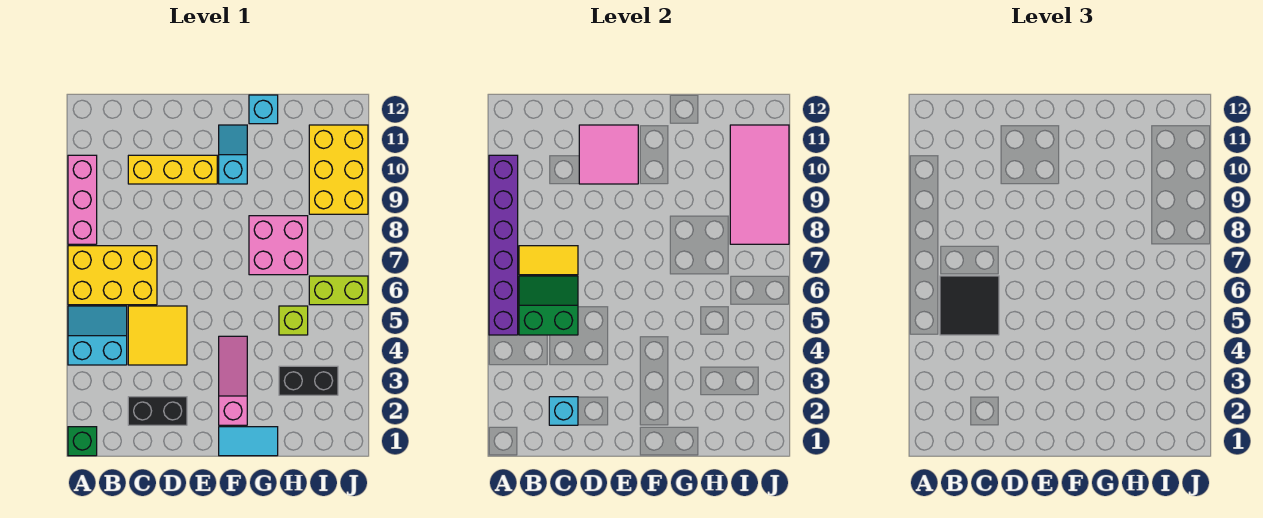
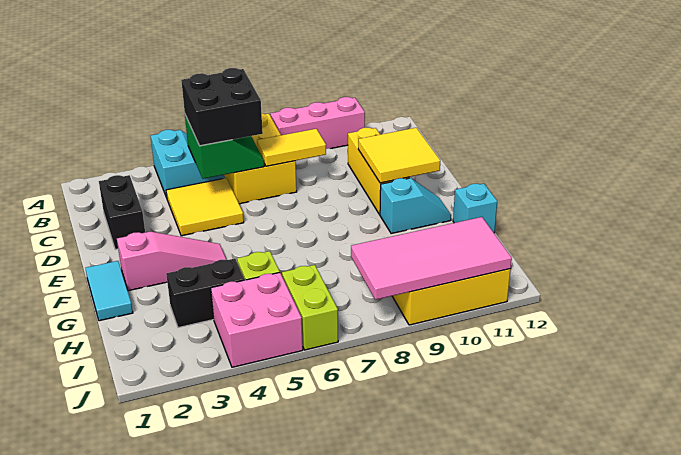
green brick A1 level 1 -> none
purple brick A5:A10 level 2 -> none
black tile B5:C6 level 3 -> black brick B5:C6 level 3
yellow tile B7:C7 level 2 -> yellow tile C7:C8 level 2
cyan brick C2 level 2 -> none
pink tile D10:E11 level 2 -> yellow tile D10:E11 level 2
pink brick G7:H8 level 1 -> pink brick I4:J5 level 1
black brick H3:I3 level 1 -> black brick H3:H4 level 1

